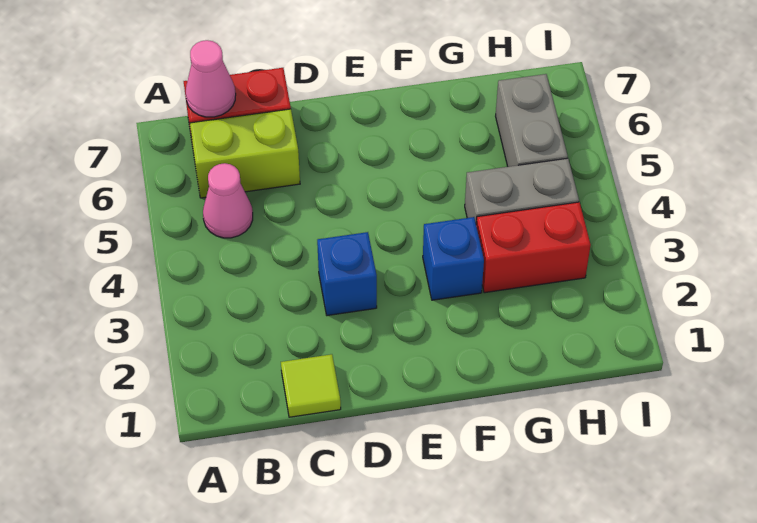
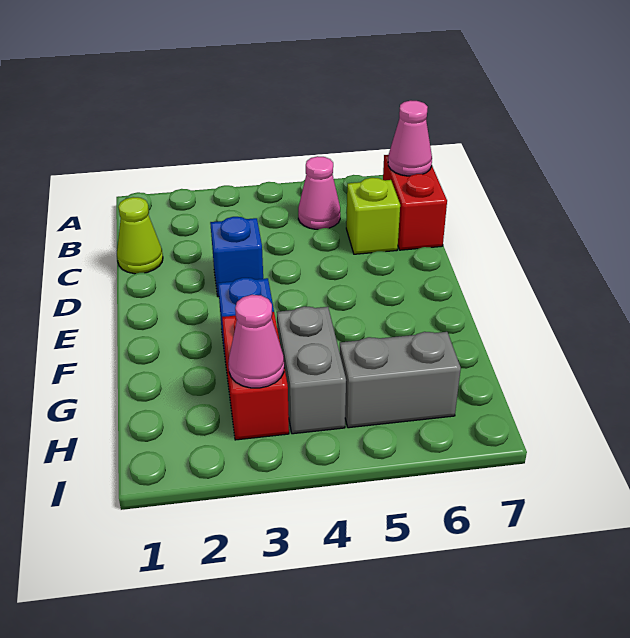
lime brick B6:C6 level 1 -> lime brick C6 level 1
lime tile C1 level 1 -> lime cone C1 level 1
none -> pink cone H3 level 2

